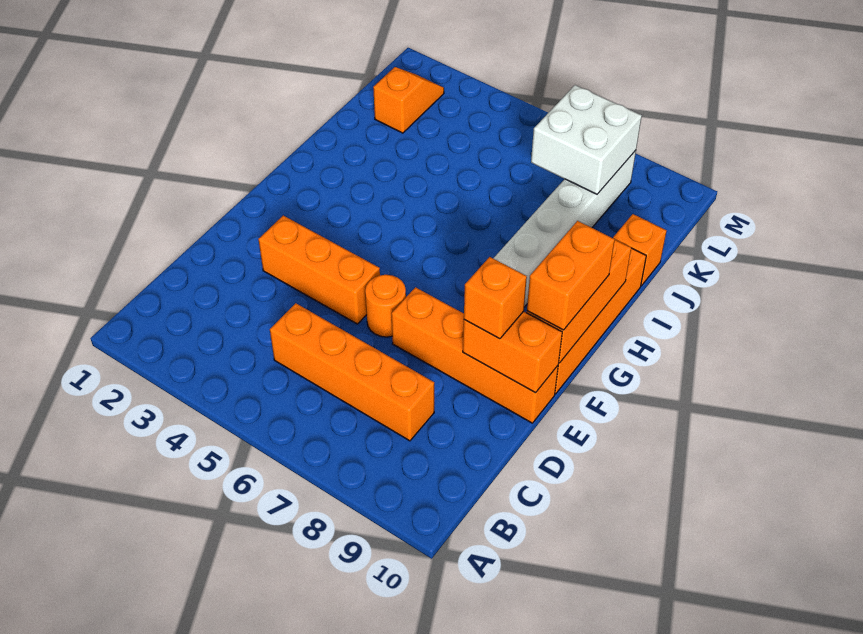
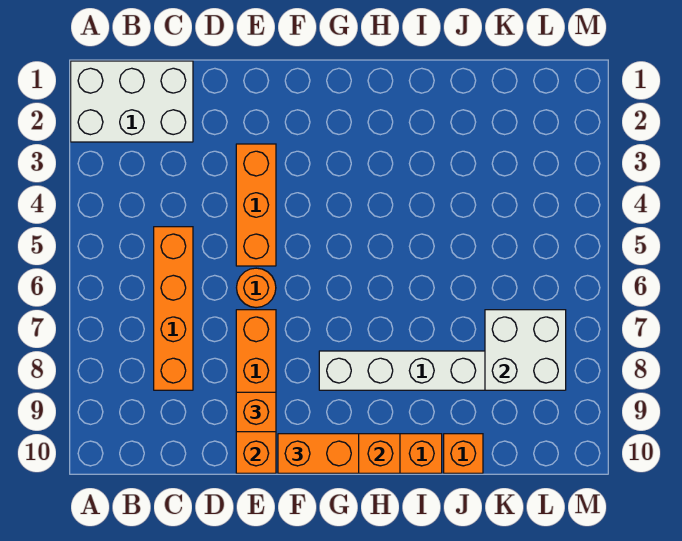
none -> white brick A1:C2 level 1
orange slope K2:L2 level 1 top K -> none

